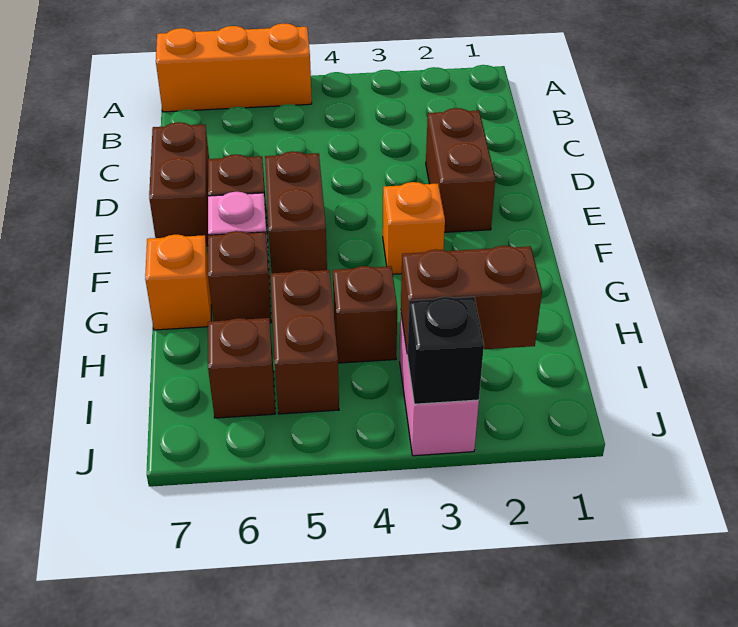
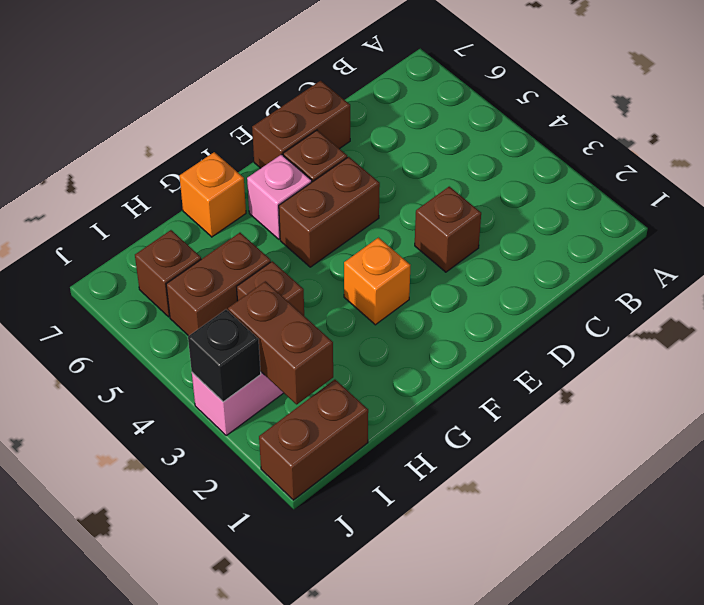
orange brick A5:A7 level 1 -> none
brown brick D2:E2 level 1 -> brown brick I1:J1 level 1
brown brick G6 level 1 -> brown brick D3 level 1

